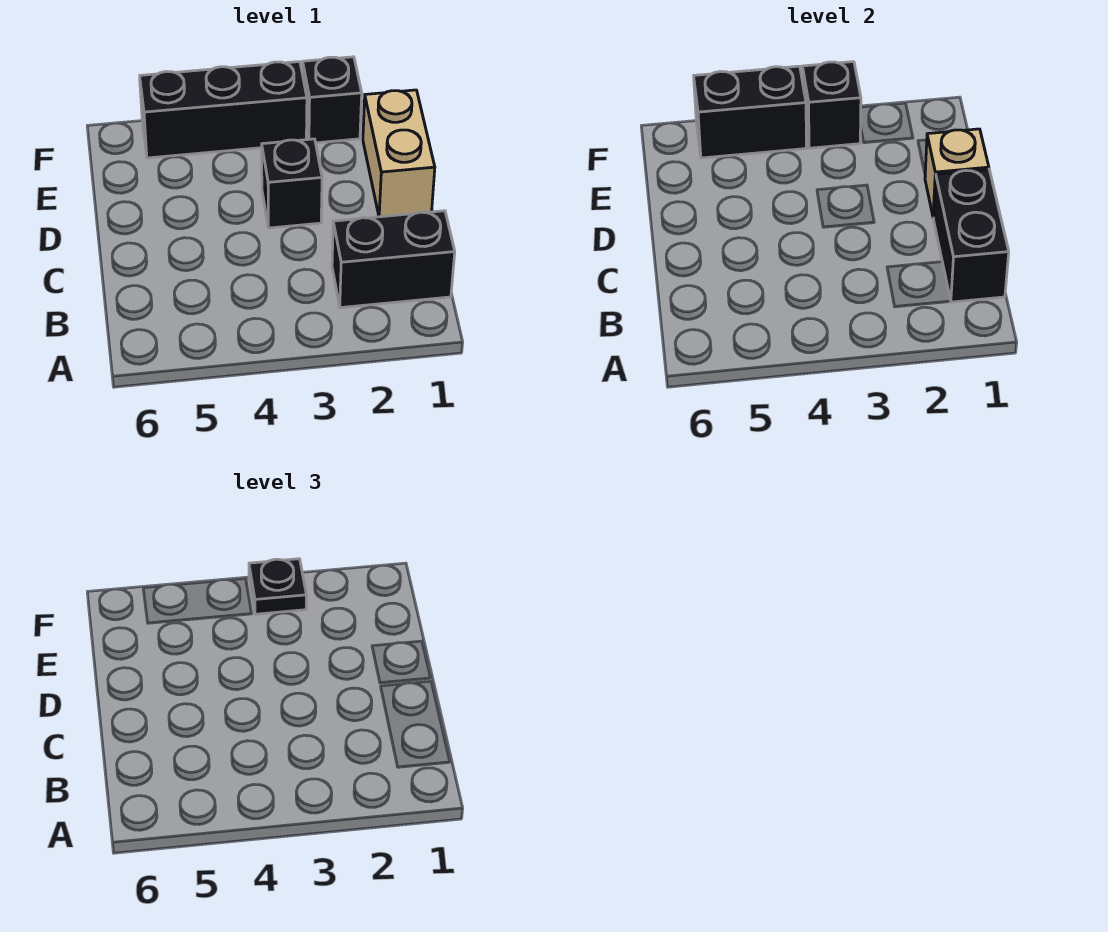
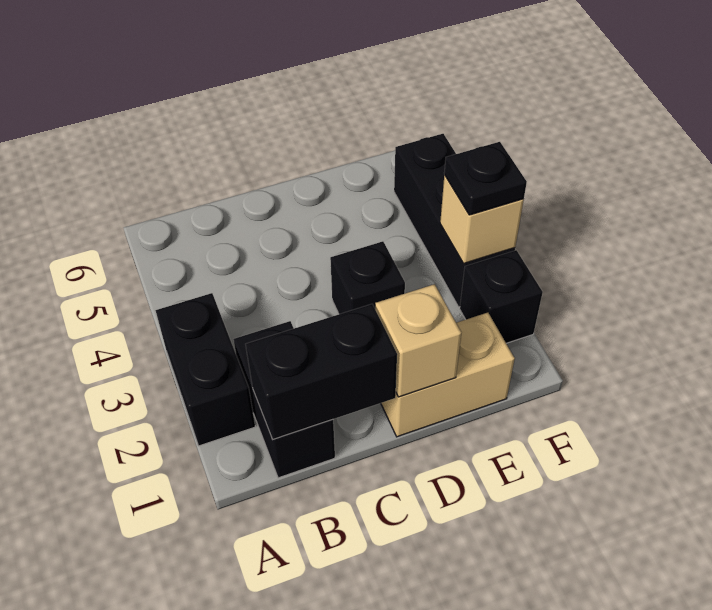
black brick F3 level 2 -> tan brick F3 level 2
black brick F4:F5 level 2 -> black brick A2:A3 level 1

